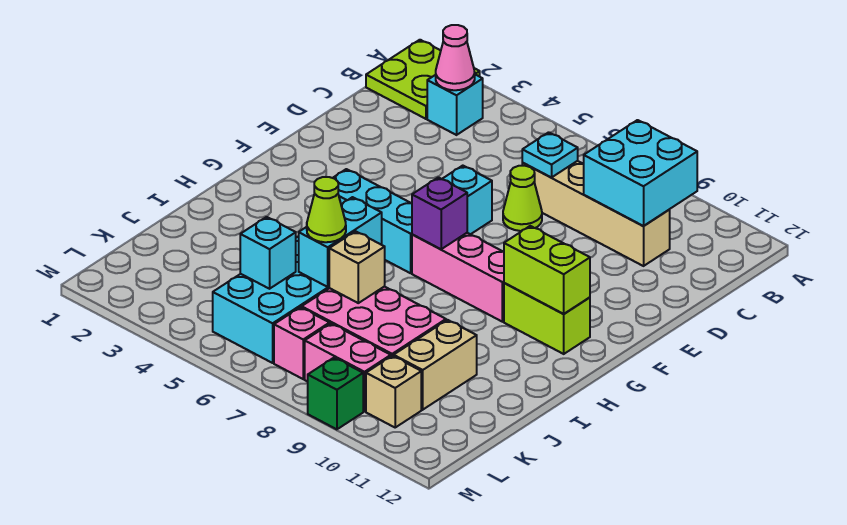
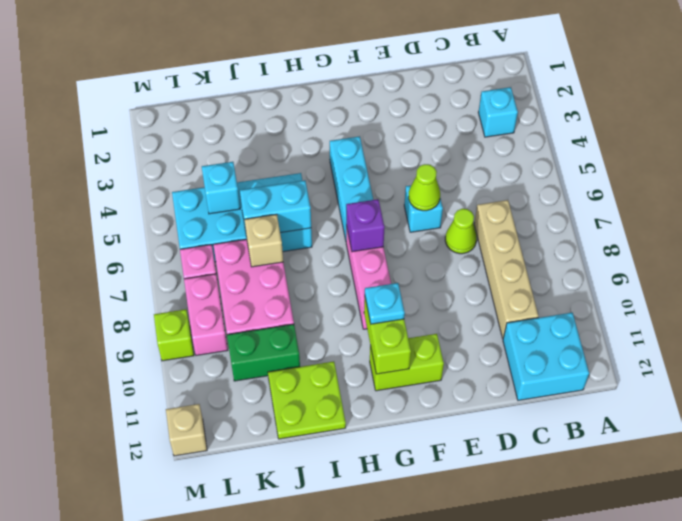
lime plate A1:B2 level 1 -> lime plate I11:J12 level 1
pink cone B3 level 2 -> none
cyan brick B9:C10 level 2 -> cyan brick B11:C12 level 1
cyan plate C7 level 2 -> cyan plate G10 level 3
lime brick G10:G11 level 1 -> lime brick F11:G11 level 1
lime cone J6 level 3 -> lime cone E6 level 2
tan brick J10:K10 level 1 -> green brick J10:K10 level 1
tan brick L10 level 1 -> tan brick M12 level 1
green brick M9 level 1 -> lime brick M9 level 1

